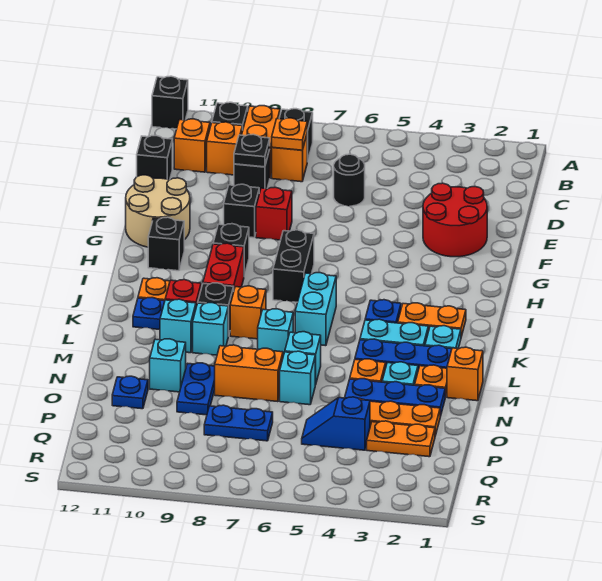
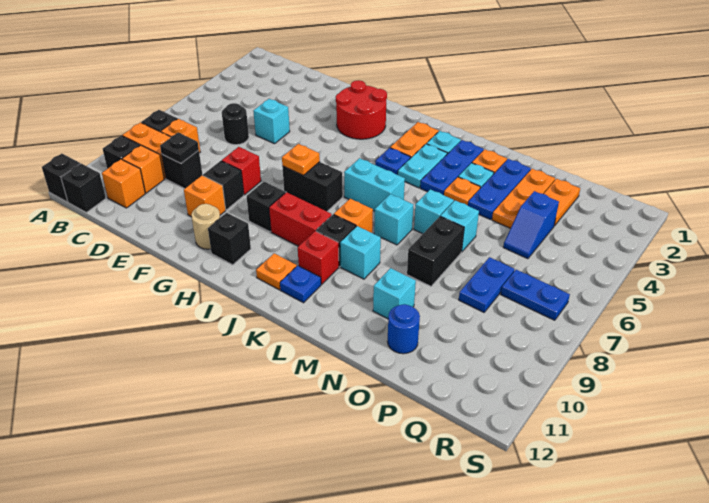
orange plate C8 level 2 -> orange plate H7 level 2
black brick D12 level 1 -> black brick B12 level 1
red round brick E2:F3 level 1 -> red round brick G2:H3 level 1
tan round brick F11:G12 level 1 -> tan round brick G11 level 1
cyan brick L10 level 1 -> cyan brick E5 level 1
orange brick M1 level 1 -> orange brick F10 level 1
orange brick N7:N8 level 1 -> black brick N7:N8 level 1
blue plate N9:O9 level 1 -> blue plate Q7:R7 level 1
blue plate O11 level 1 -> blue round brick O11 level 1

